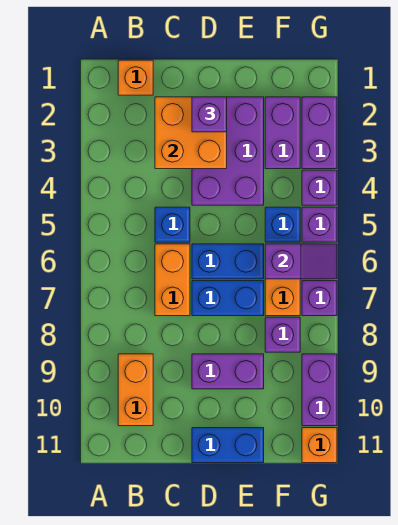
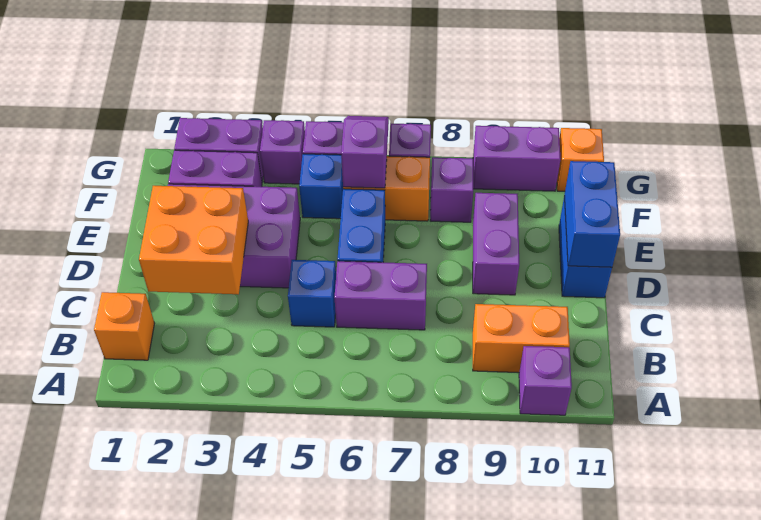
orange brick C6:C7 level 1 -> purple brick C6:C7 level 1
purple brick D2 level 3 -> purple brick A10 level 1
blue brick D7:E7 level 1 -> blue brick D11:E11 level 2

